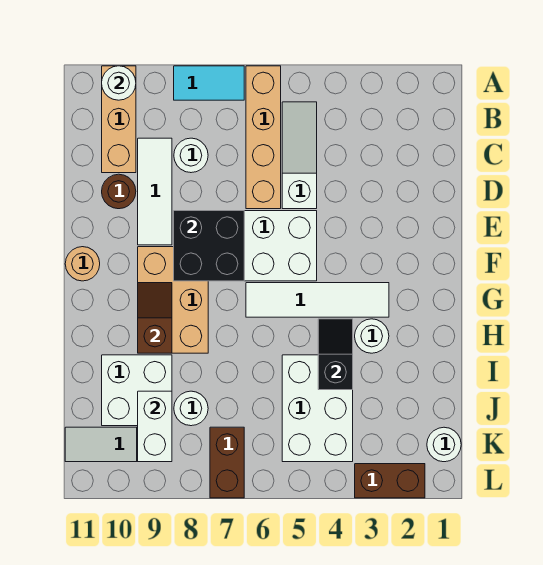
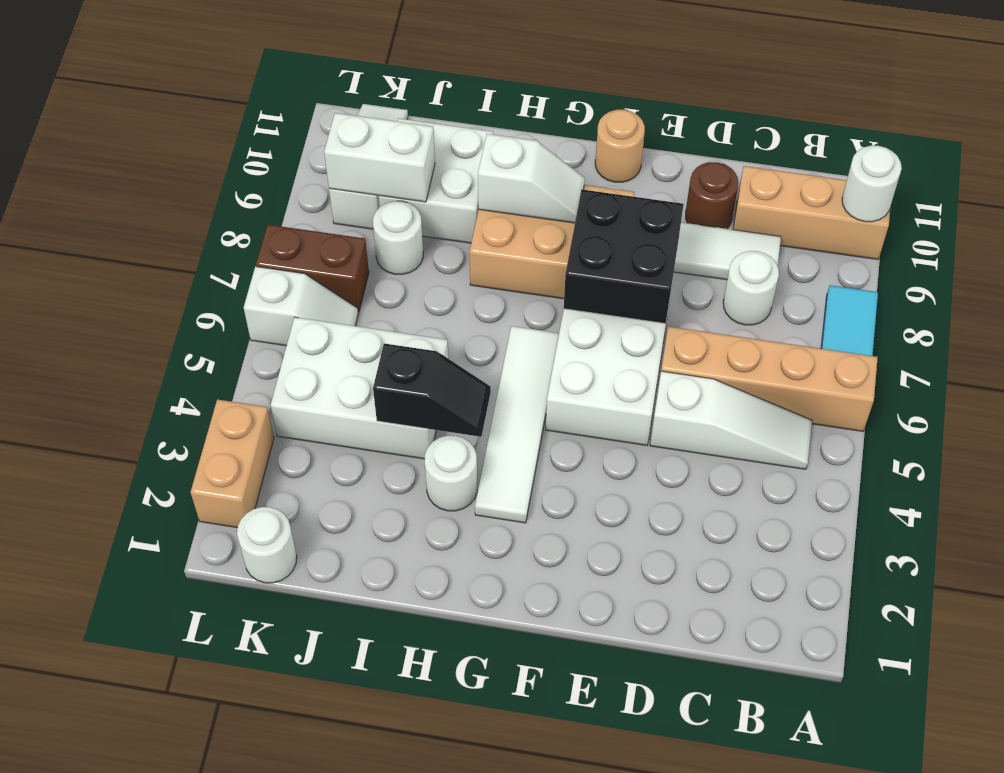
brown slope G9:H9 level 2 top H -> white slope G9:H9 level 2 top H
none -> white slope K6:L6 level 1 top L
brown brick L2:L3 level 1 -> tan brick L2:L3 level 1

